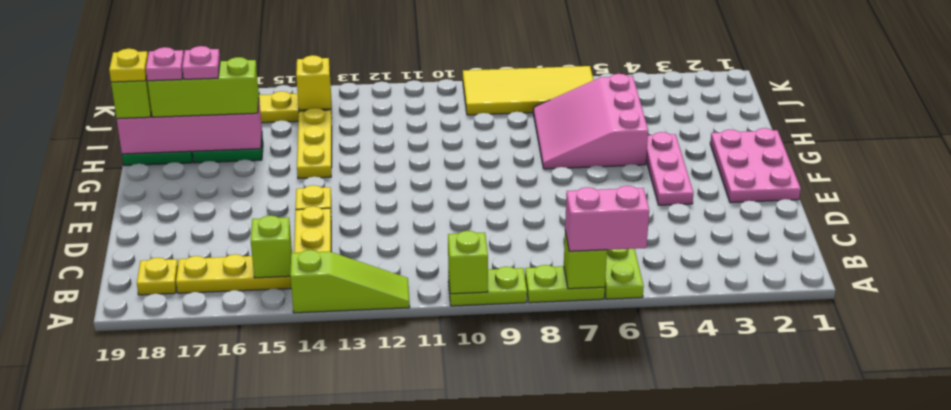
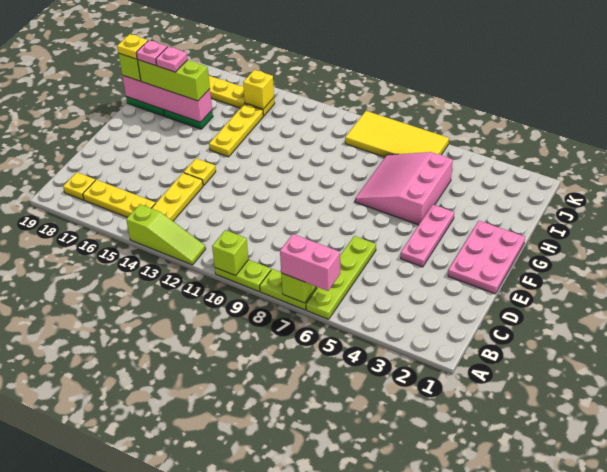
lime brick B15 level 2 -> none

